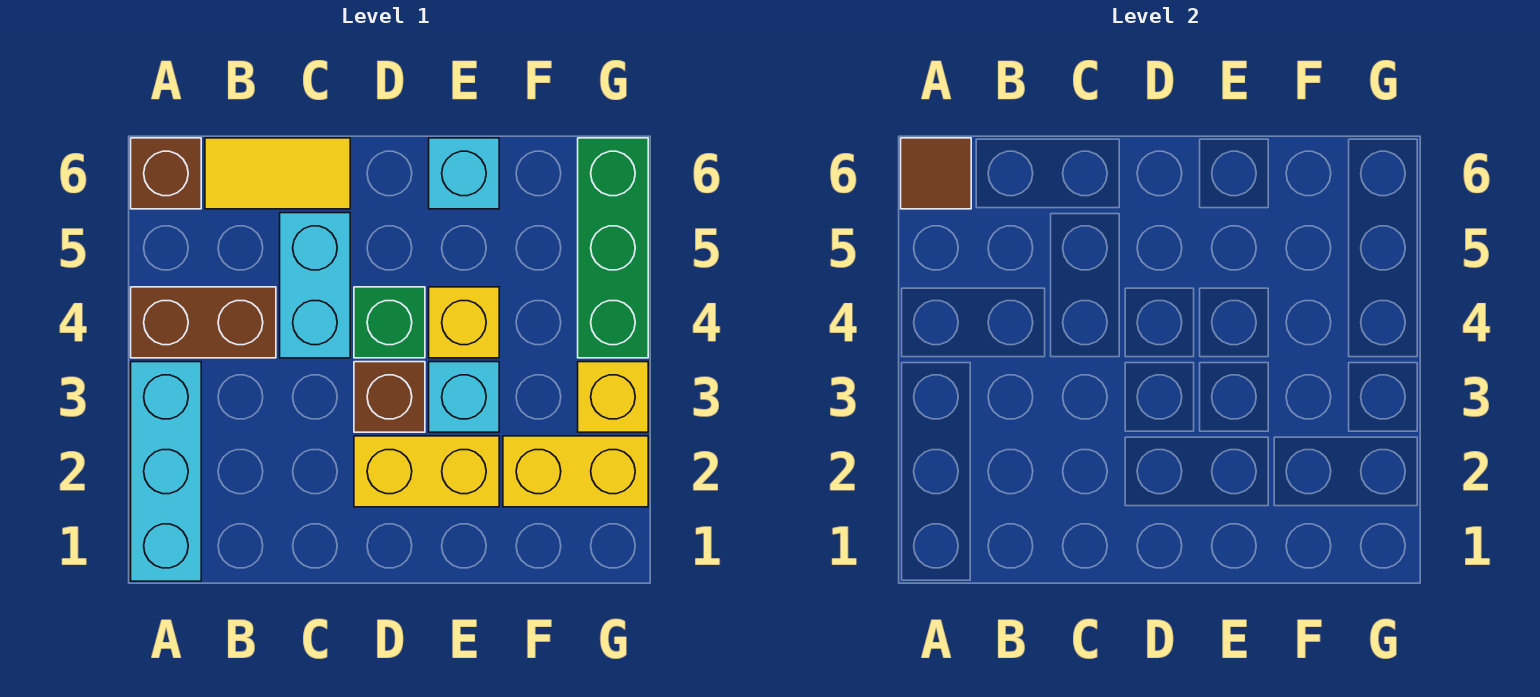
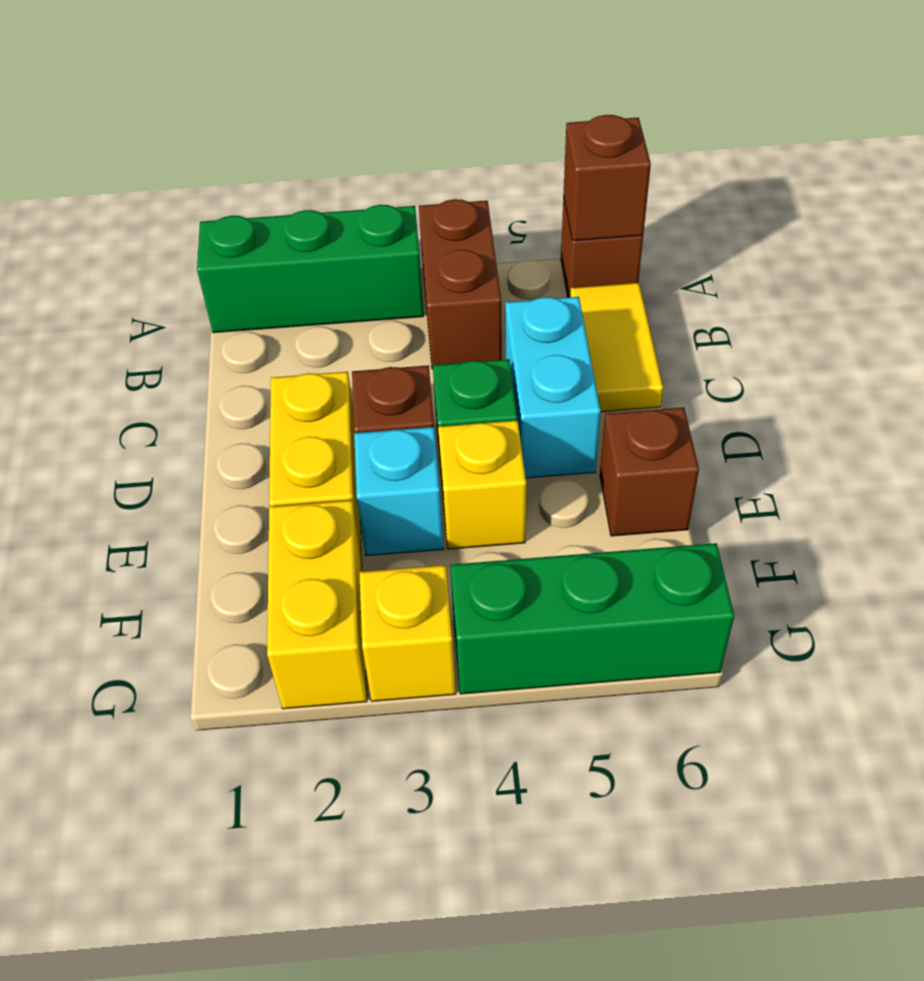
cyan brick A1:A3 level 1 -> green brick A1:A3 level 1
brown tile A6 level 2 -> brown brick A6 level 2
cyan brick C4:C5 level 1 -> cyan brick C5:D5 level 1
cyan brick E6 level 1 -> brown brick E6 level 1

